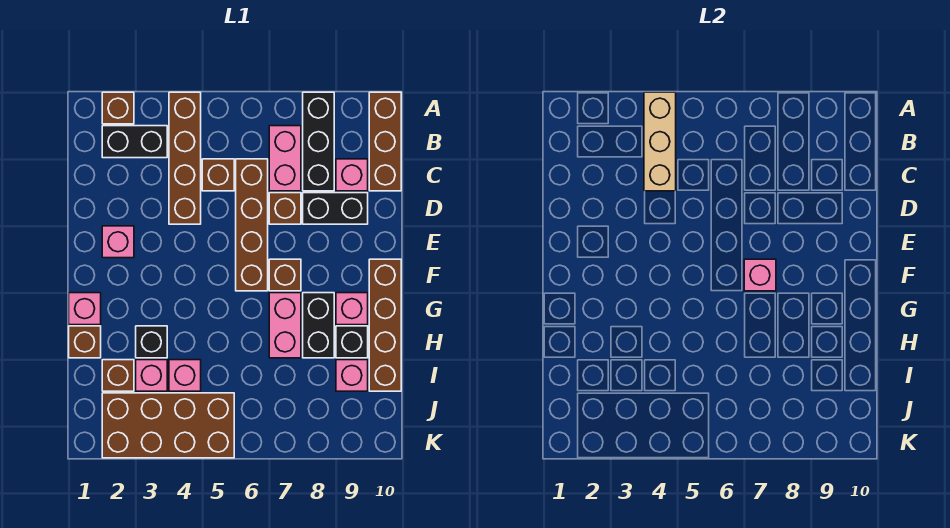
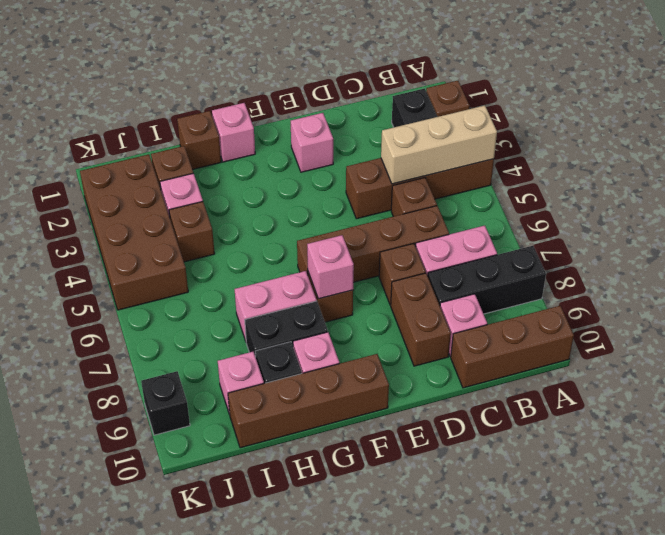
black brick D8:D9 level 1 -> brown brick D8:D9 level 1
black brick H3 level 1 -> black brick K9 level 1
pink brick I4 level 1 -> brown brick I4 level 1

